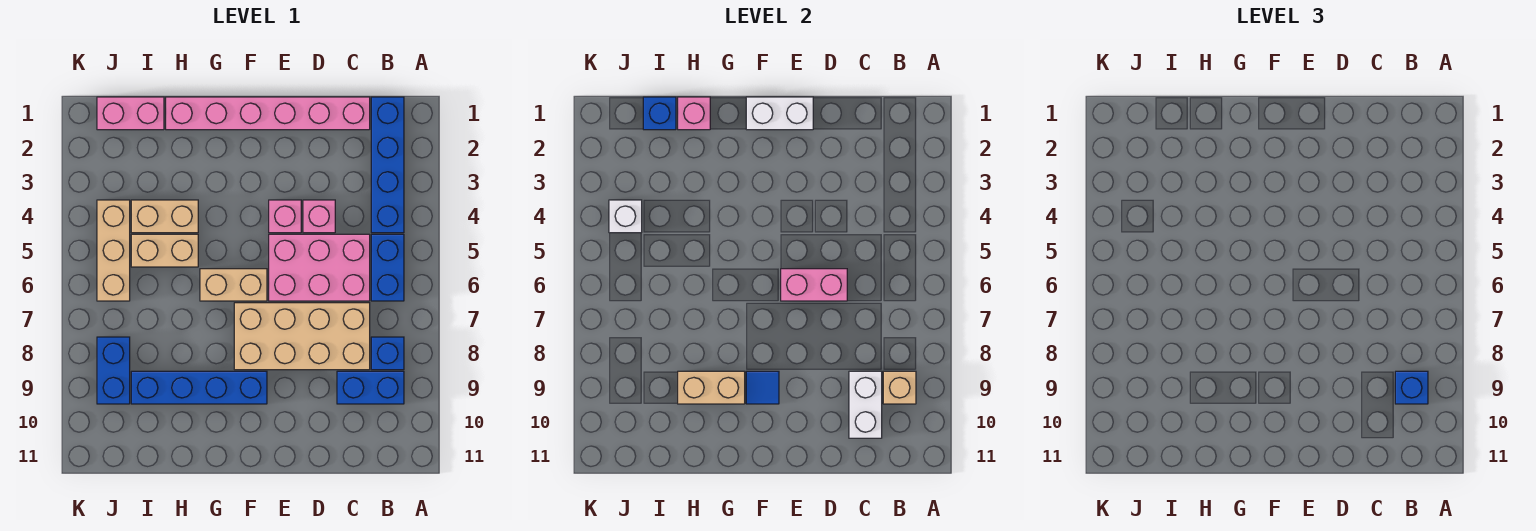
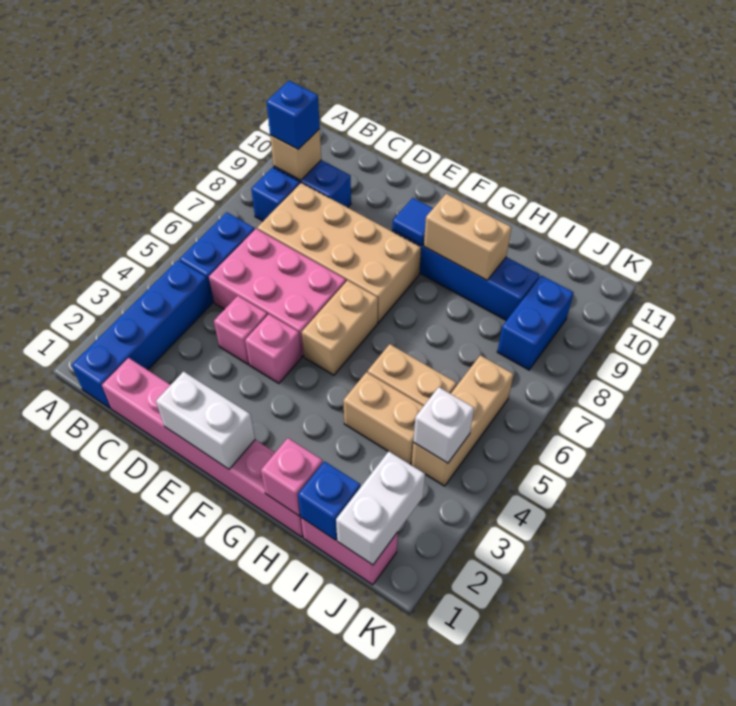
white brick C9:C10 level 2 -> white brick J1:J2 level 2
pink brick D6:E6 level 2 -> none
tan brick F6:G6 level 1 -> tan brick F5:F6 level 1

